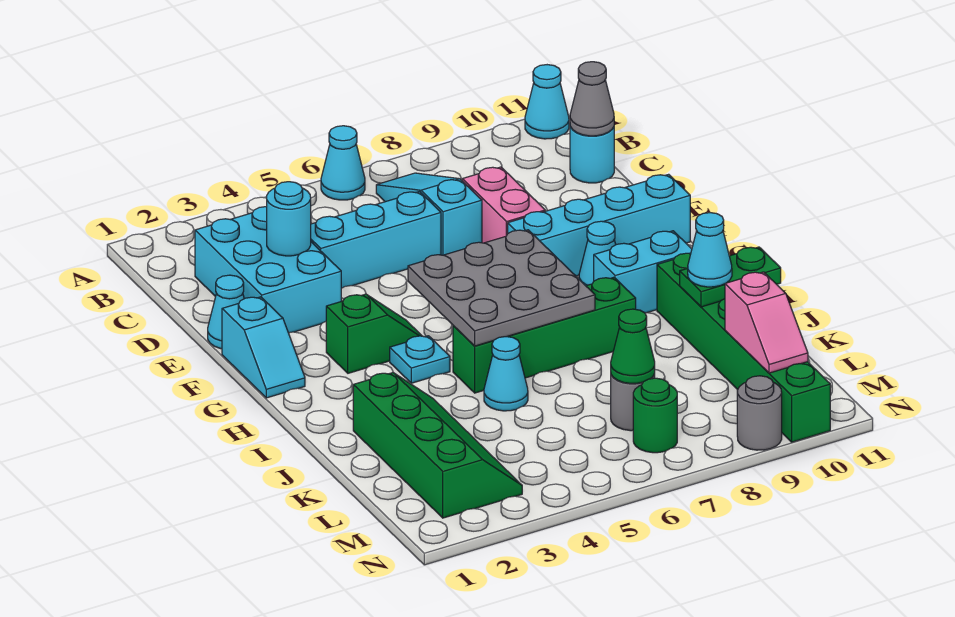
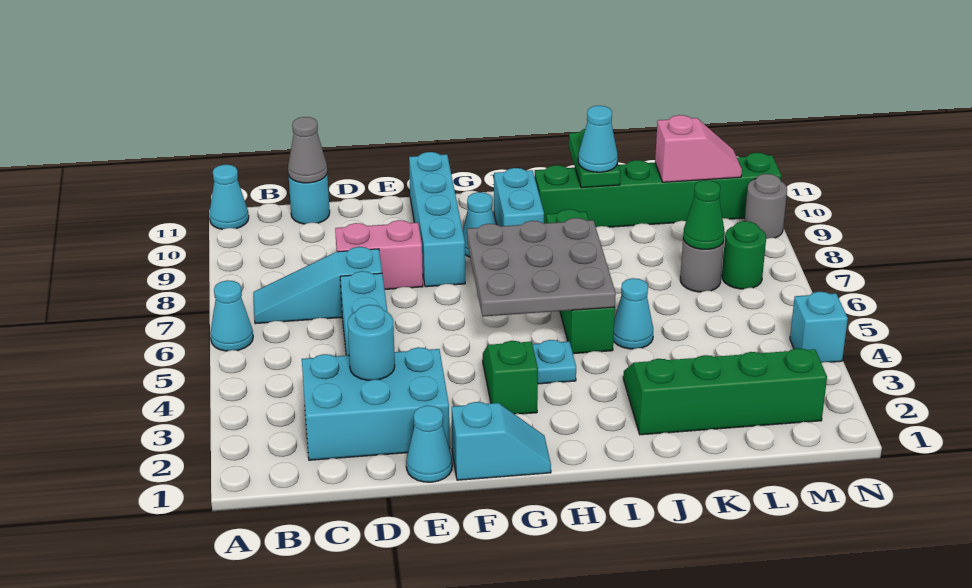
none -> cyan brick N4 level 1

